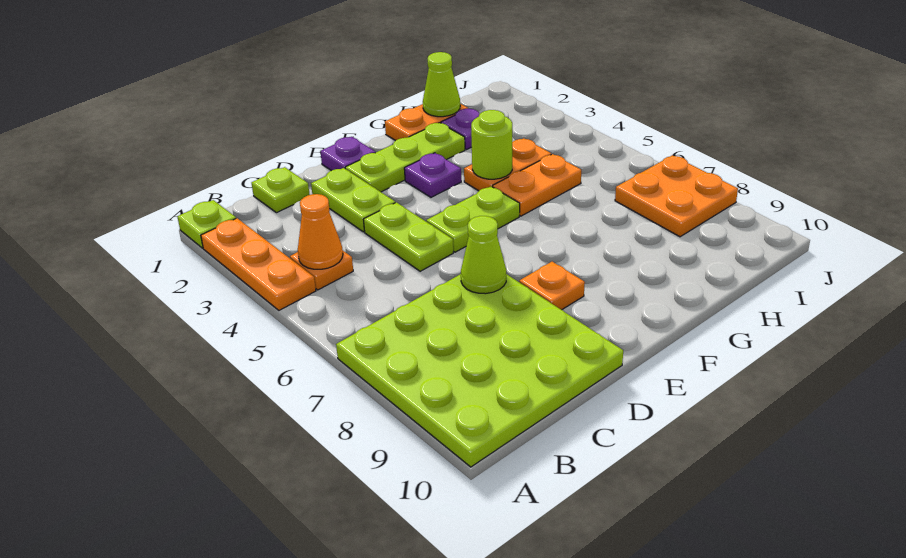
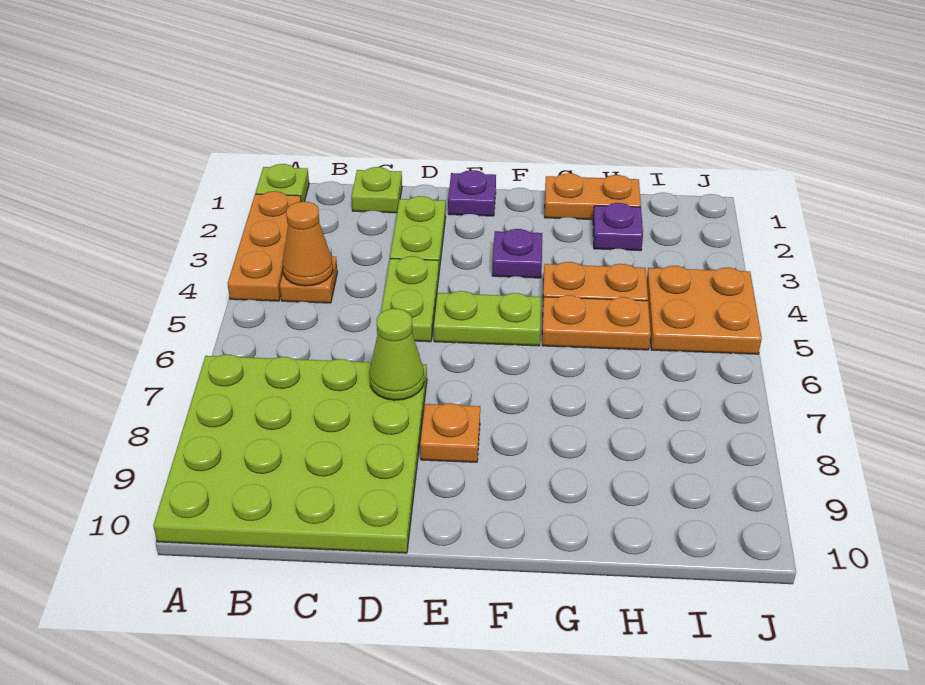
lime plate E2:G2 level 1 -> none
lime round brick G4 level 2 -> none
lime cone H1 level 2 -> none
orange plate I7:J8 level 1 -> orange plate I4:J5 level 1

